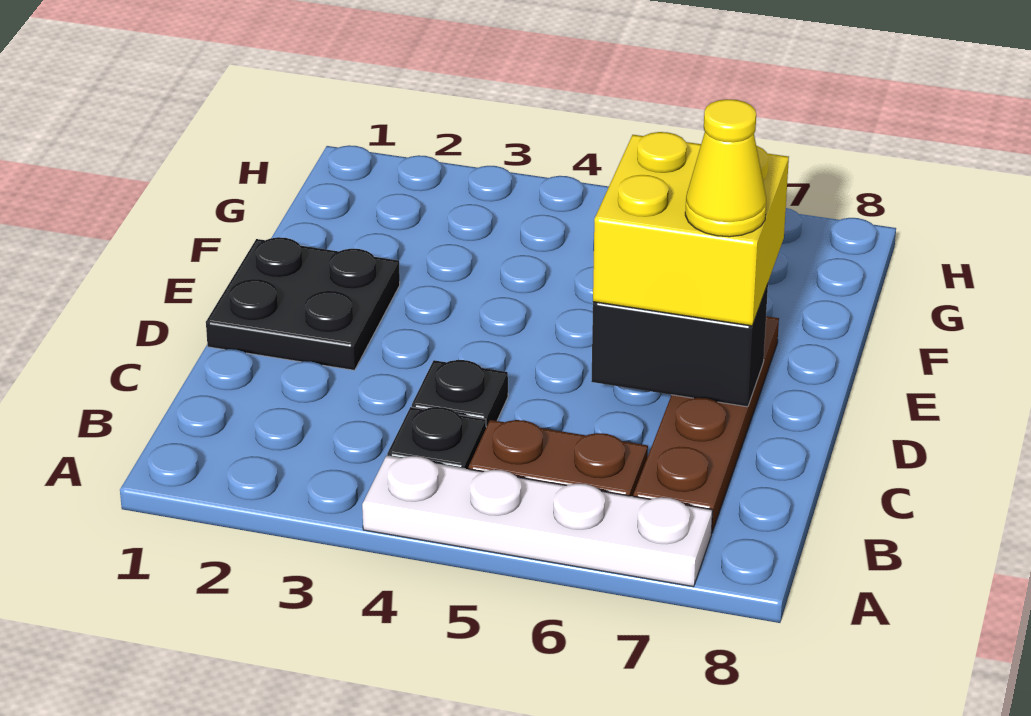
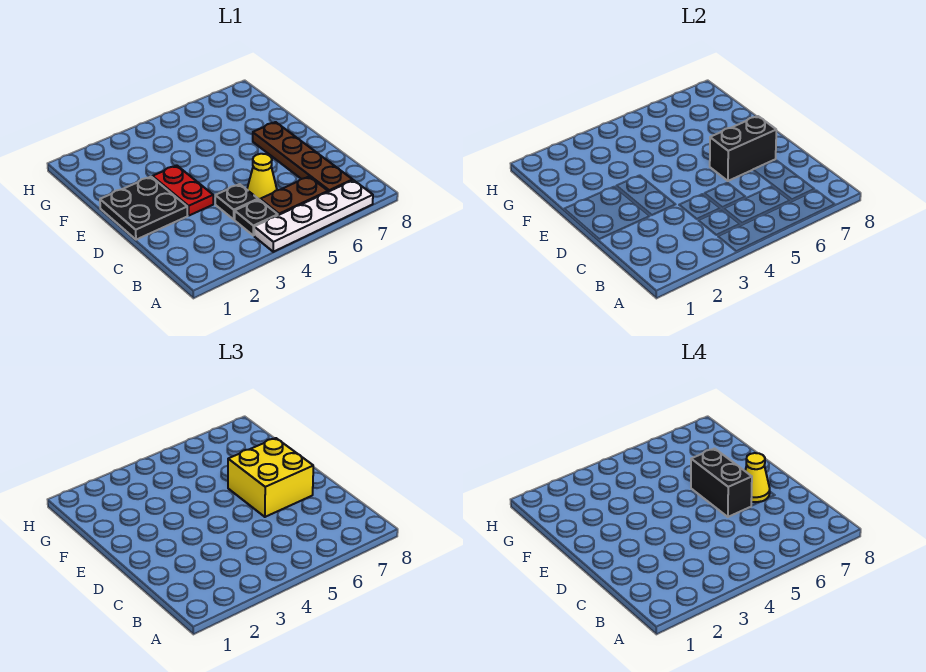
none -> yellow cone C5 level 1
none -> red plate D3:E3 level 1
none -> black brick D6:E6 level 4

